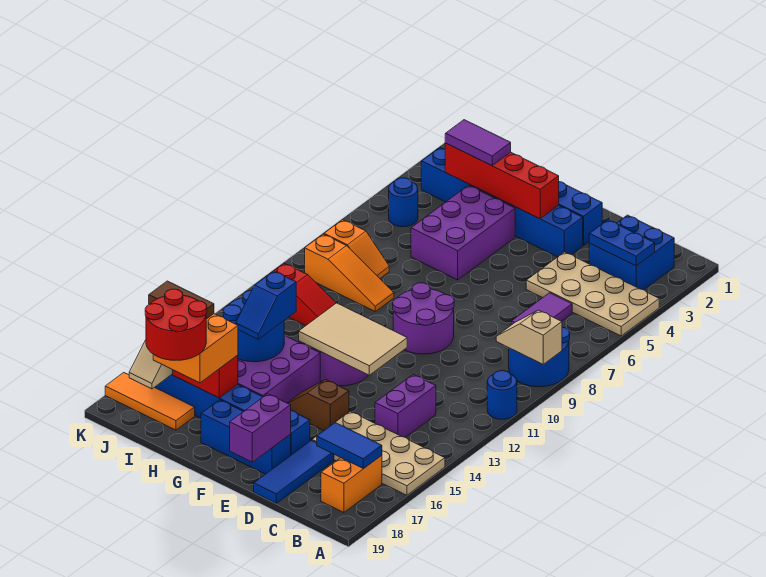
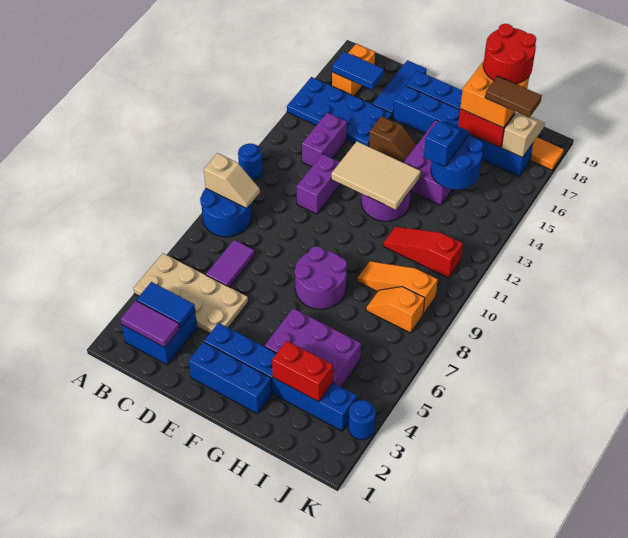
tan plate A15:D16 level 1 -> blue plate A15:D16 level 1
blue plate B3:C3 level 2 -> blue tile B3:C3 level 2
purple round brick E9:F10 level 1 -> purple round brick F7:G8 level 1
purple brick E18:E19 level 2 -> purple brick D11:D12 level 1
red brick F3:I3 level 2 -> red brick H3:I3 level 2
purple brick G4:H6 level 1 -> purple brick G4:I5 level 1
purple tile H3:I3 level 3 -> purple tile B2:C2 level 2
blue round brick J5 level 1 -> blue round brick K3 level 1

